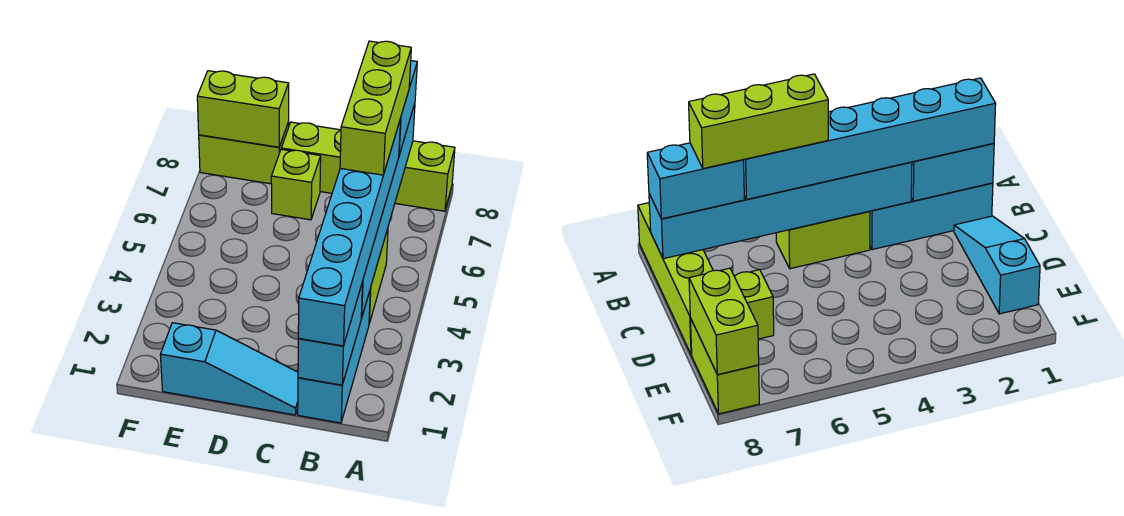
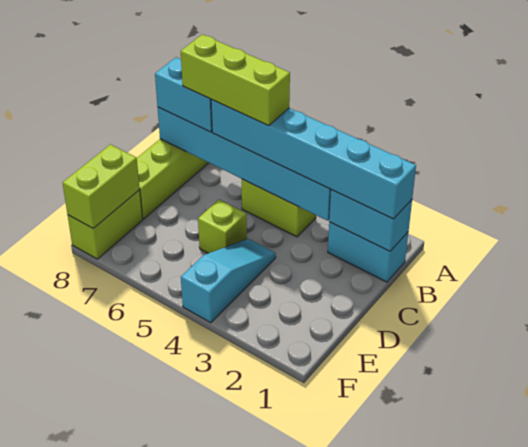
cyan brick B1:B3 level 1 -> cyan brick B1:B2 level 1
cyan slope C1:E1 level 1 top E -> cyan slope D4:F4 level 1 top F
lime brick D7 level 1 -> lime brick D5 level 1

